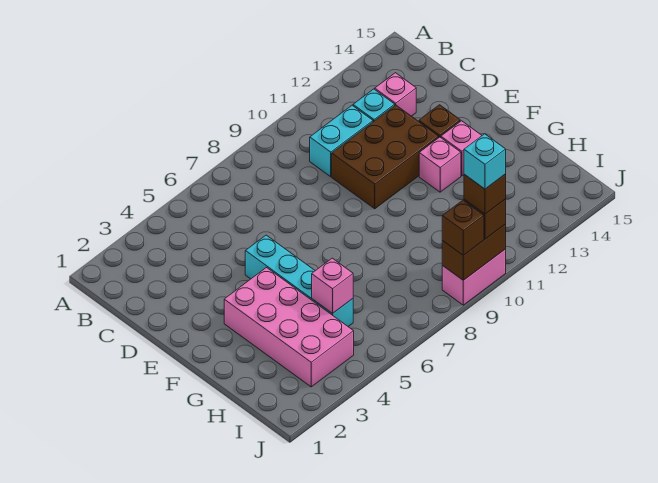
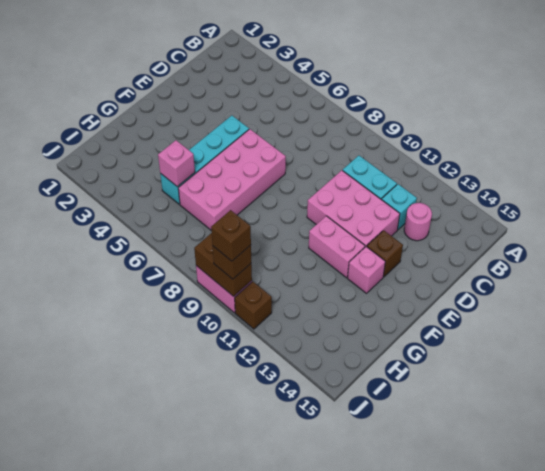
pink brick C13 level 1 -> pink round brick C13 level 1
brown brick D10:E12 level 1 -> pink brick D10:E12 level 1
pink brick F3:I4 level 1 -> pink brick E6:H7 level 1
pink brick F12 level 1 -> pink brick F11:F12 level 1
brown brick J9 level 3 -> brown brick J11 level 1
cyan brick J10 level 5 -> none

